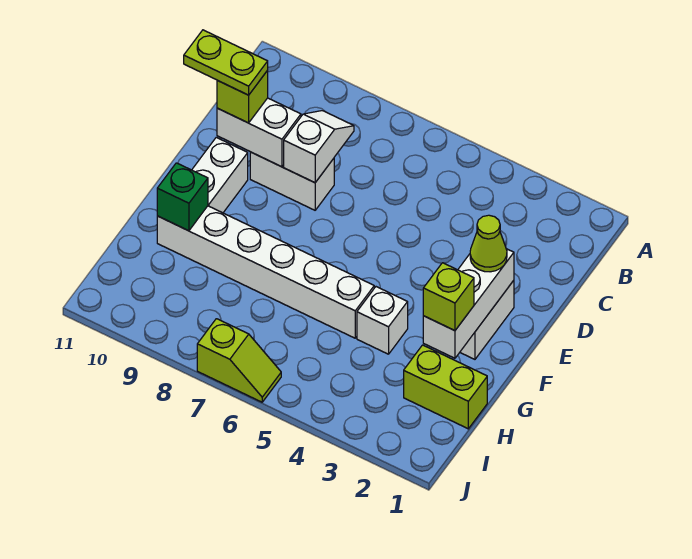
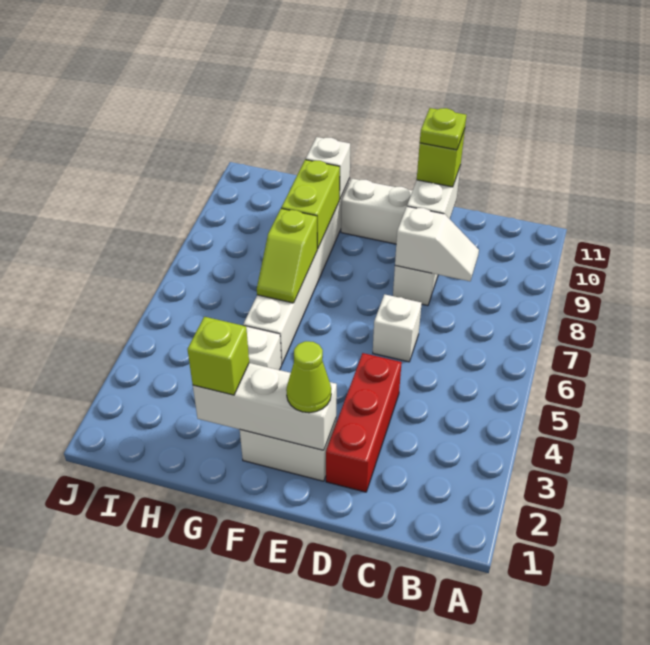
none -> red brick D2:D4 level 1
none -> white brick D6 level 1
lime plate D10:D11 level 4 -> lime plate D10 level 4
green brick G10 level 2 -> white brick G10 level 2
lime brick H1:H2 level 1 -> lime brick G8:G9 level 2
lime slope J6:J7 level 1 top 7 -> lime slope G6:G7 level 2 top 7

